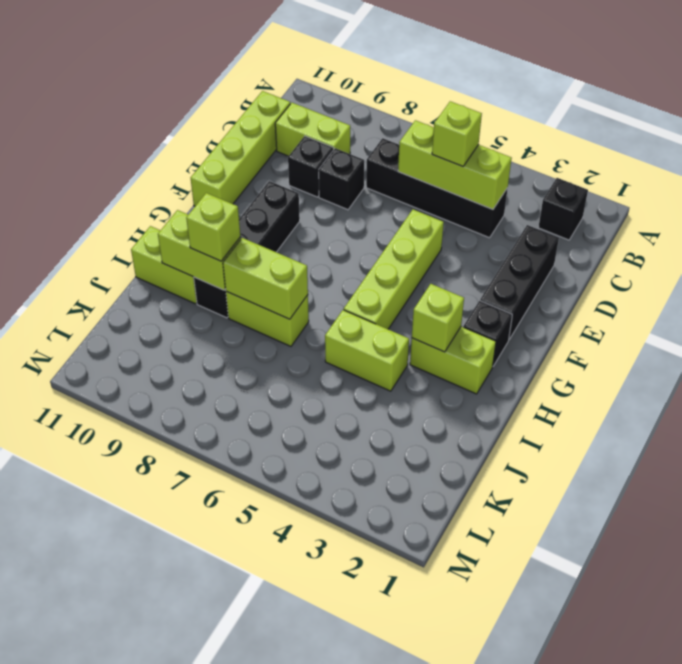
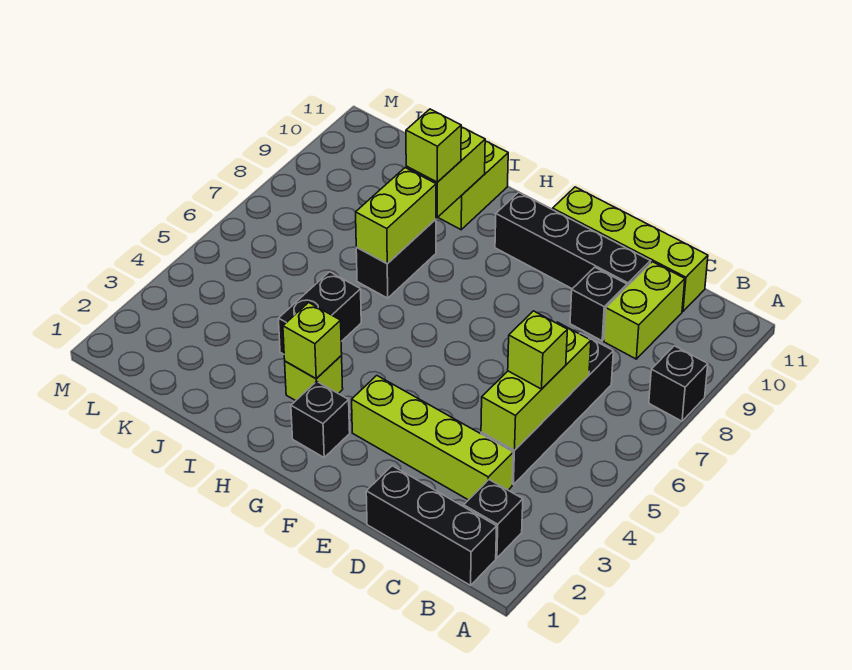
black brick D2:F2 level 1 -> black brick B1:D1 level 1
black brick D8 level 1 -> black brick A8 level 1
lime brick E5:H5 level 1 -> lime brick C3:F3 level 1
black brick F9:I9 level 1 -> black brick D10:G10 level 1
lime brick H2:H3 level 1 -> lime brick H3 level 1
lime brick I4:I5 level 1 -> black brick I4:I5 level 1
lime brick I7:I8 level 1 -> black brick I7:I8 level 1

